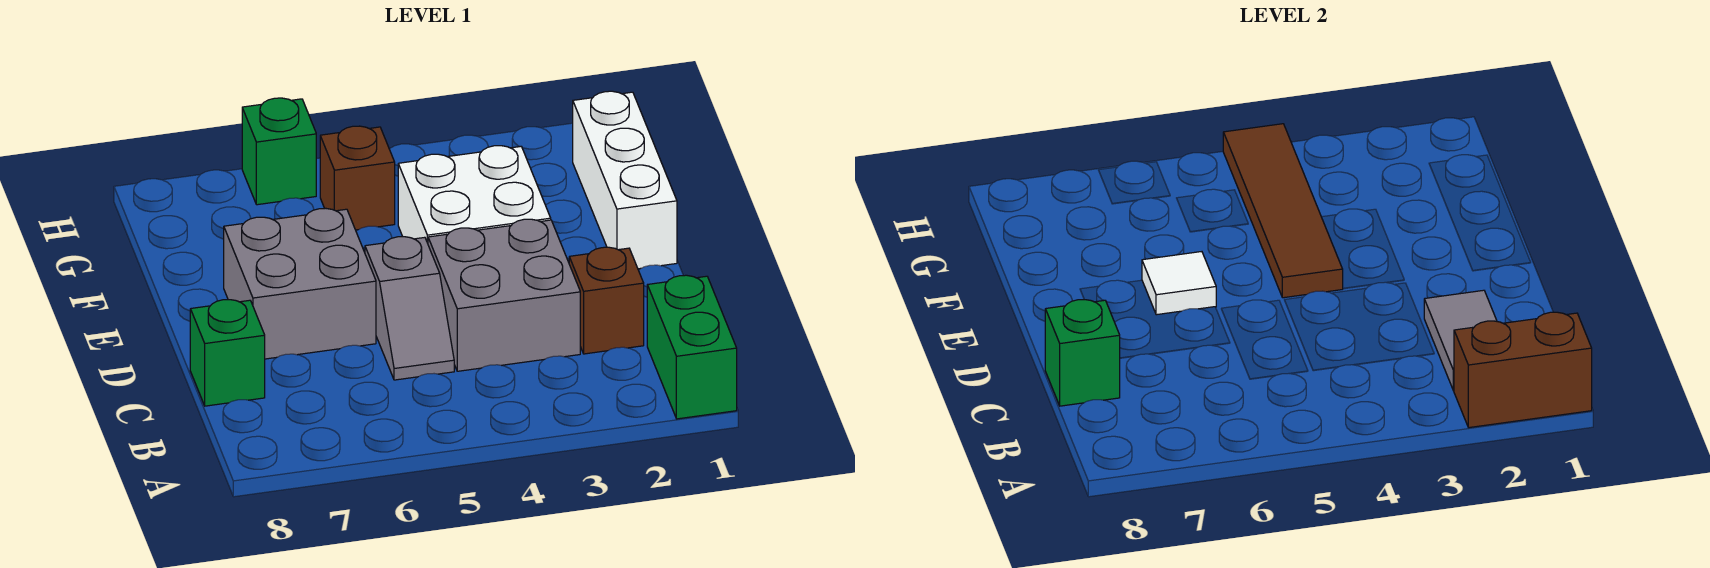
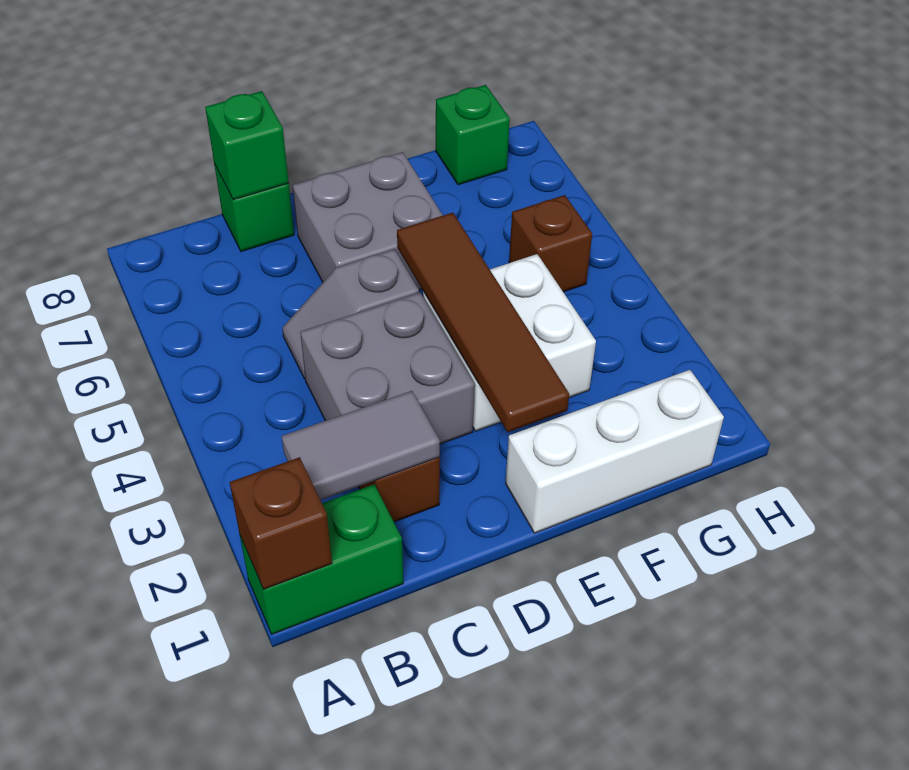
brown brick A1:A2 level 2 -> brown brick A1 level 2
brown tile E4:H4 level 2 -> brown tile E2:E5 level 2
white tile E6 level 2 -> none
green brick H6 level 1 -> green brick G8 level 1

